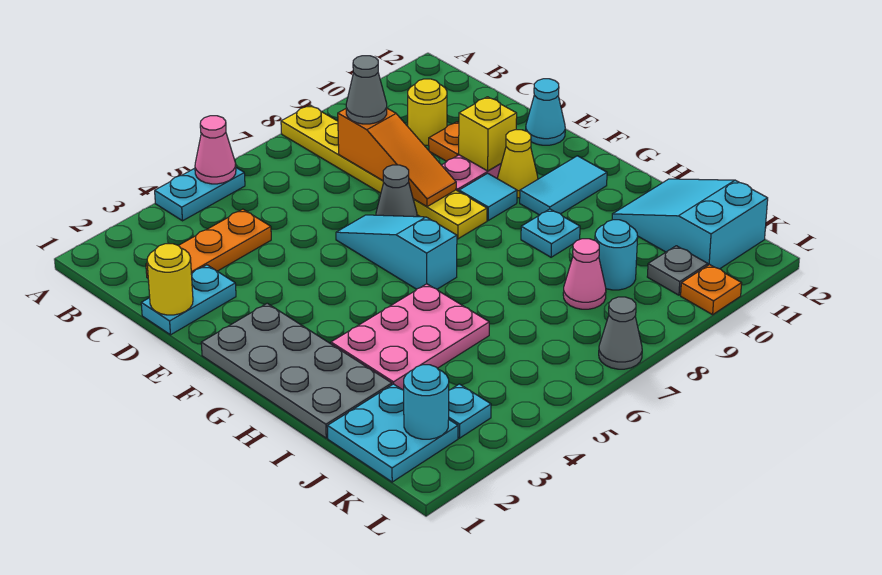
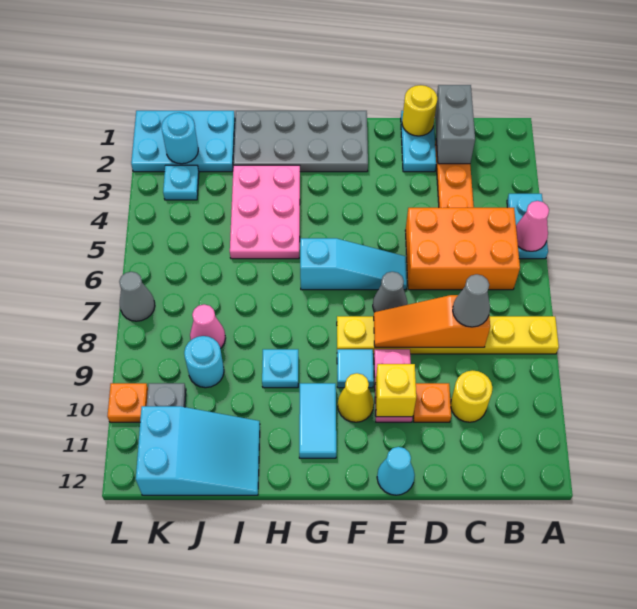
none -> orange brick B5:D6 level 1
none -> grey brick C1:C2 level 2
cyan plate J1:K2 level 1 -> cyan plate J1:L2 level 1

